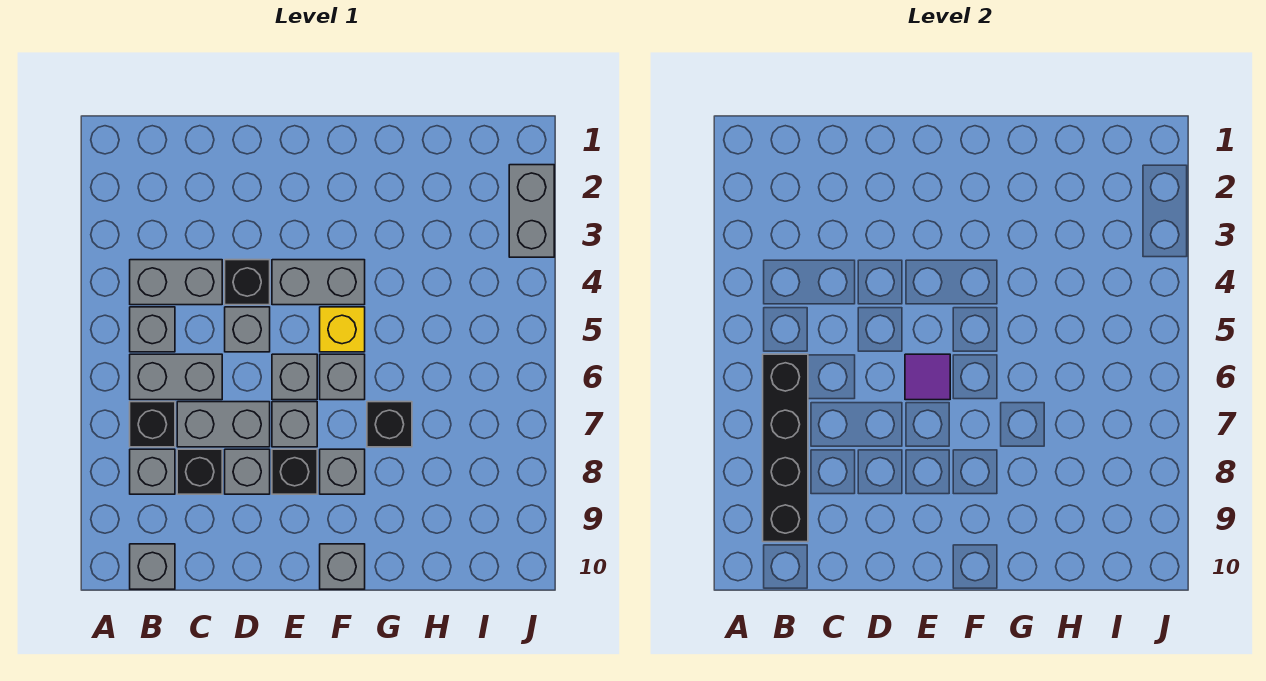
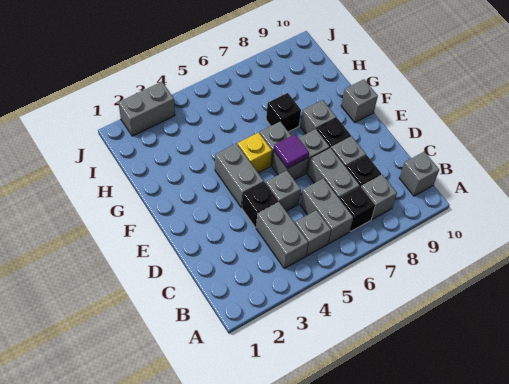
black brick B6:B9 level 2 -> none

